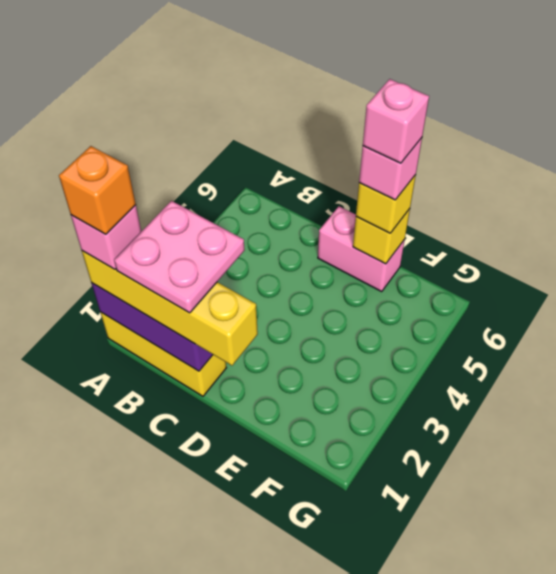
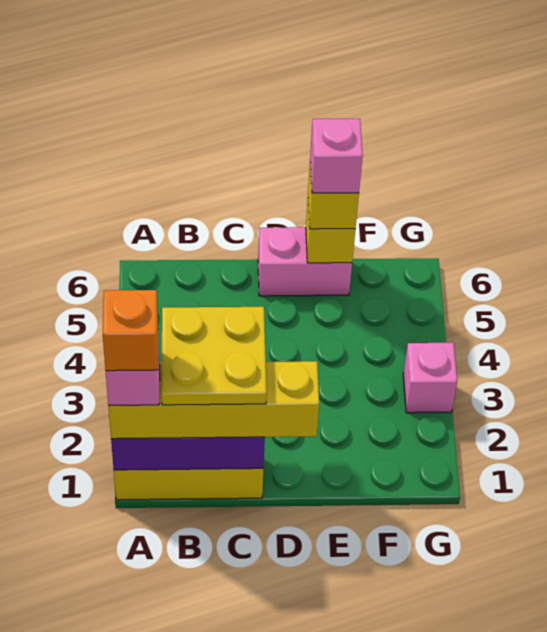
pink plate B1:C2 level 4 -> yellow plate B1:C2 level 4
pink brick E6 level 5 -> pink brick G3 level 1

